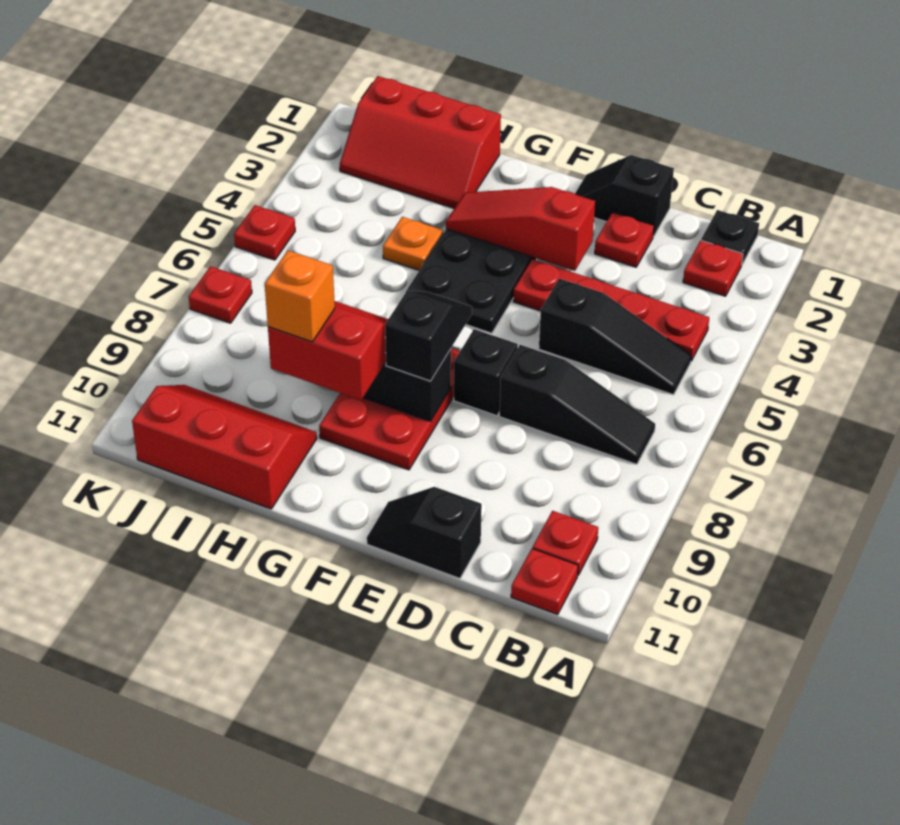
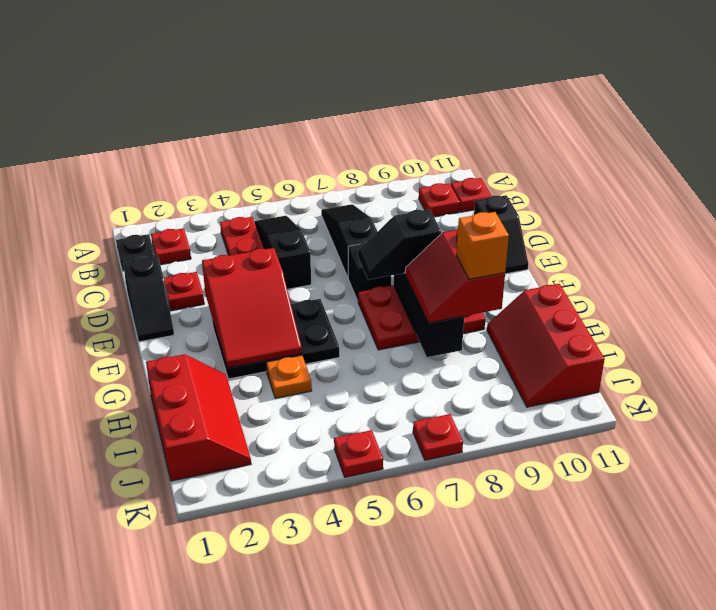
red slope E3:G3 level 2 top E -> red slope E3:G4 level 2 top E

